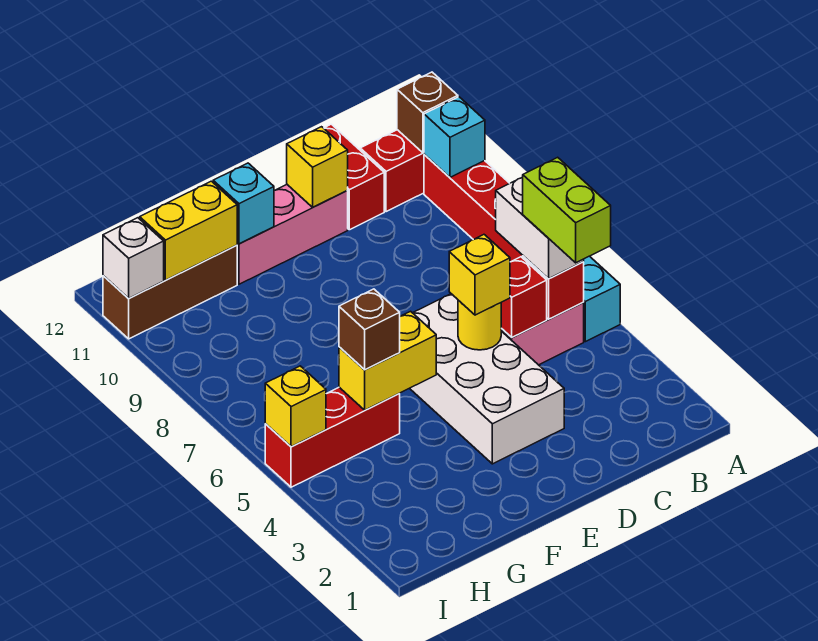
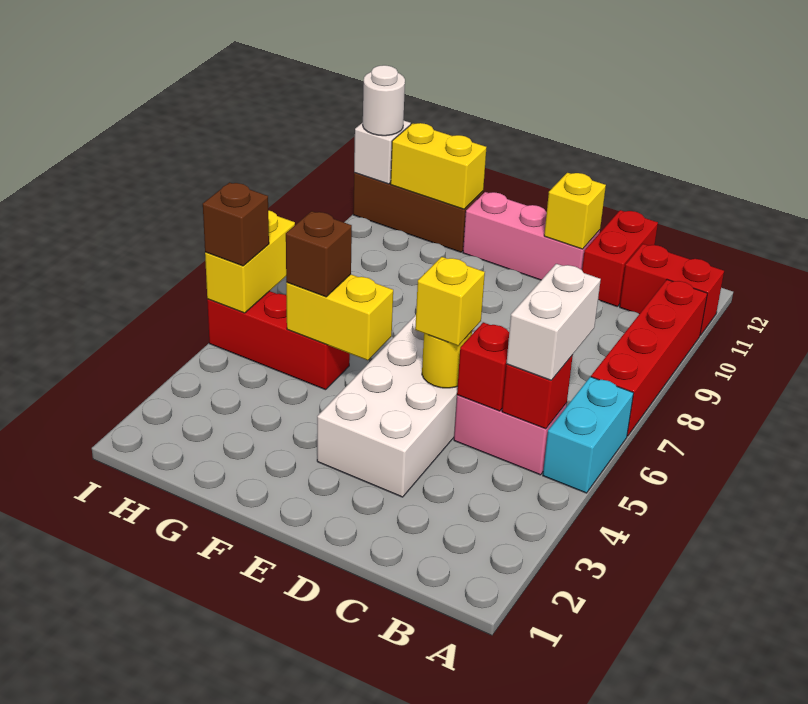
cyan brick A10 level 2 -> none
brown brick A11 level 2 -> brown brick I5 level 3
lime brick B4:B5 level 4 -> none
cyan brick F11 level 2 -> none
yellow brick I5 level 2 -> yellow brick I5:I6 level 2
none -> white round brick I11 level 3

